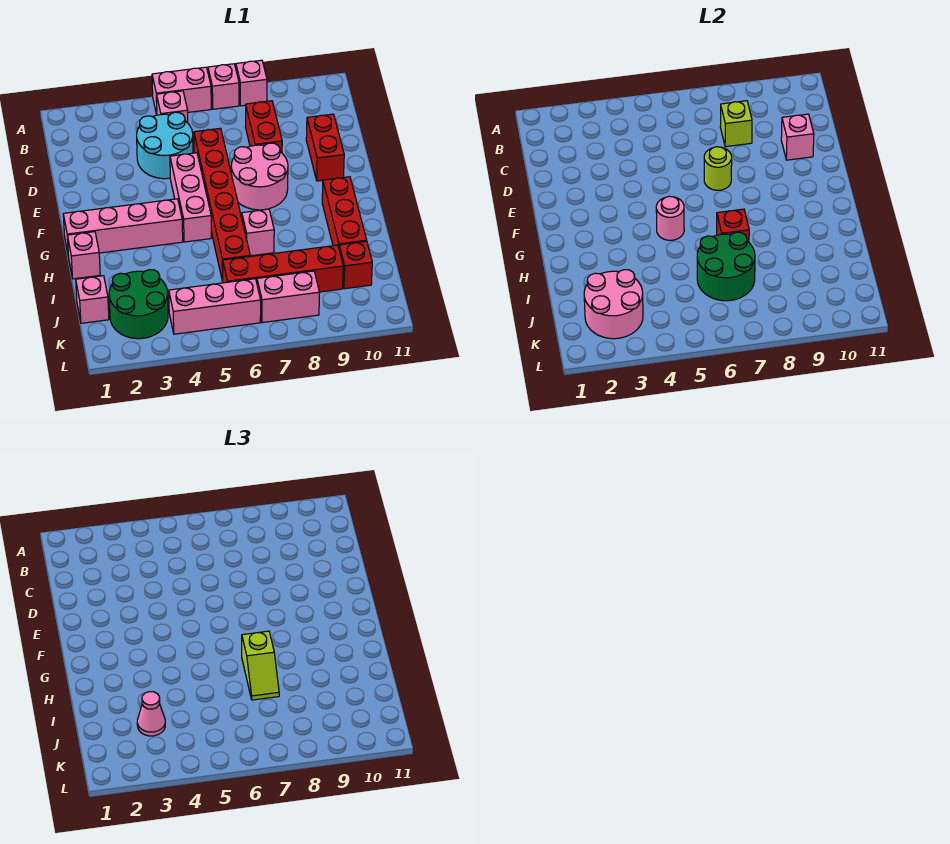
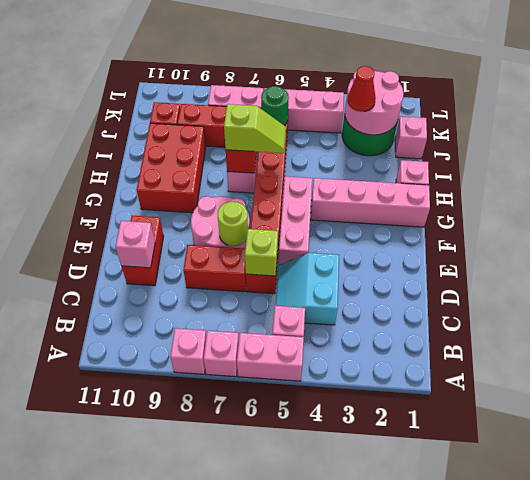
cyan round brick C4:D5 level 1 -> cyan slope C4:D5 level 1 top 4
red brick C8:D8 level 1 -> red brick D7:D8 level 1
lime brick C8 level 2 -> lime brick D6 level 2
pink round brick G5 level 2 -> none
red brick G10:I10 level 1 -> red brick G9:I10 level 1
lime slope H7:I7 level 3 top H -> lime slope H6:H7 level 3 top 7
green round brick I6:J7 level 2 -> green round brick J6 level 2
pink cone J3 level 3 -> red cone J3 level 3

